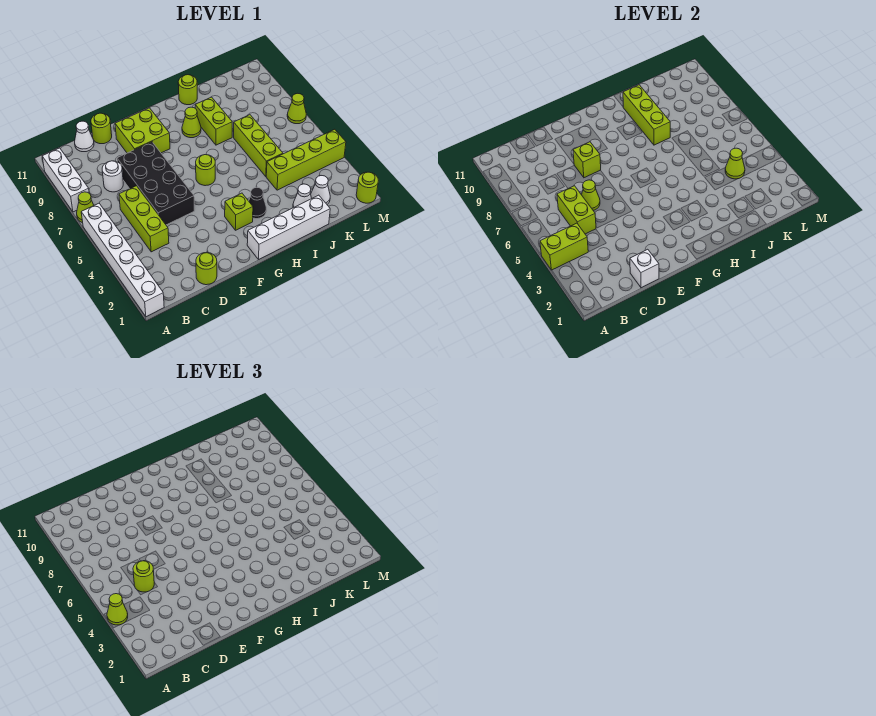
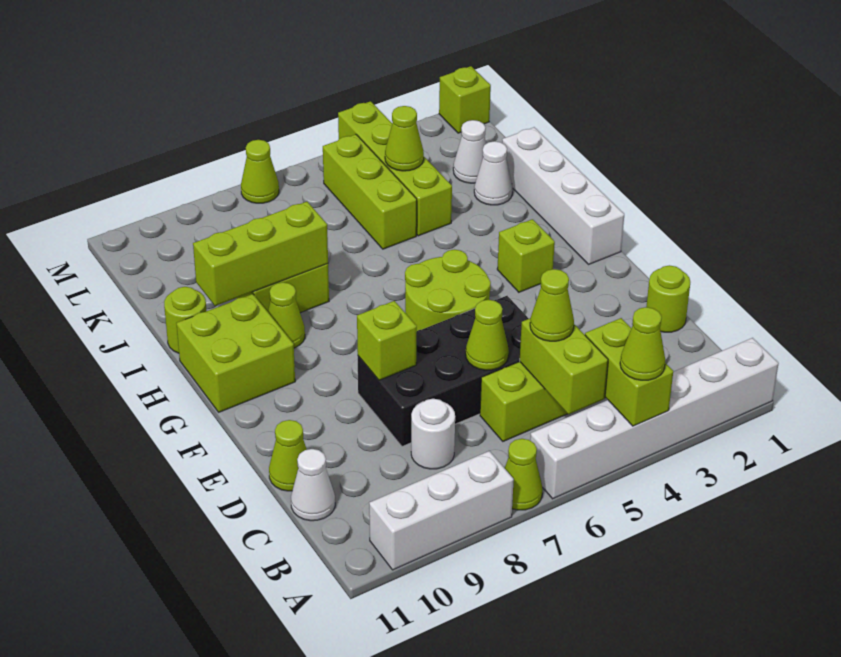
lime brick C5:C6 level 2 -> lime brick B5:C5 level 2
lime round brick C5 level 3 -> lime cone C5 level 3
white brick D1 level 2 -> none
lime round brick D11 level 1 -> lime cone D11 level 1
lime brick E9:F10 level 1 -> lime brick G10:H11 level 1
lime round brick G6 level 1 -> lime round brick F5:G6 level 1
black cone H3 level 1 -> none
lime brick J5:J7 level 1 -> lime brick J5:L5 level 1
lime round brick M1 level 1 -> lime brick M1 level 1

